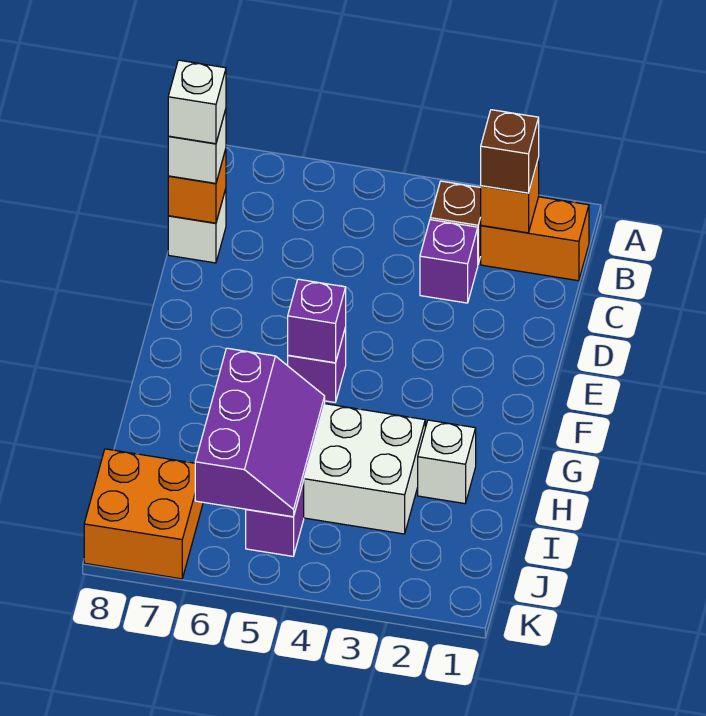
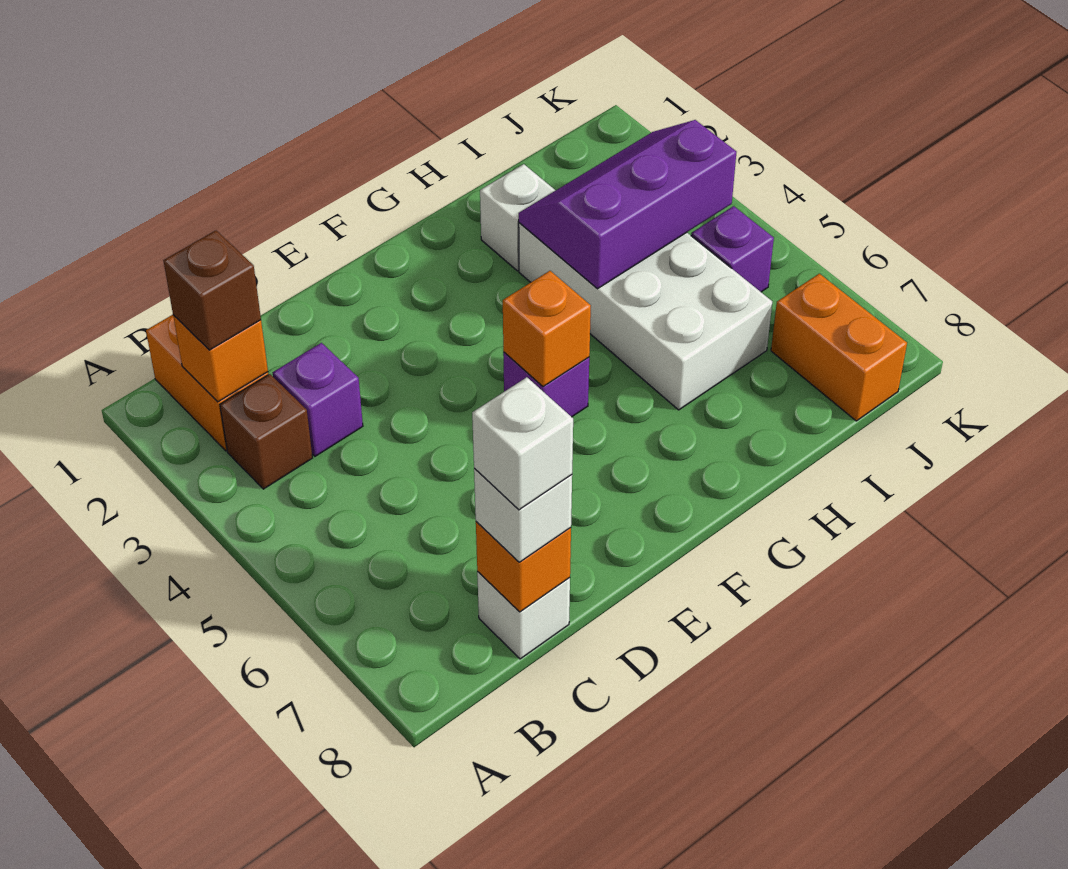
purple brick F5 level 2 -> orange brick F5 level 2
purple slope H5:J6 level 2 top 6 -> purple slope H3:J4 level 2 top 4
orange brick J7:K8 level 1 -> orange brick J7:J8 level 1

